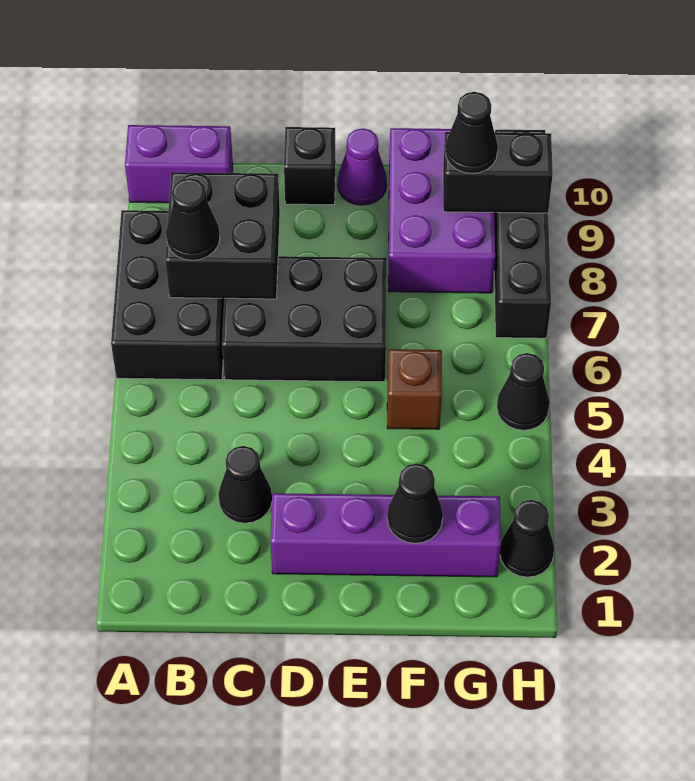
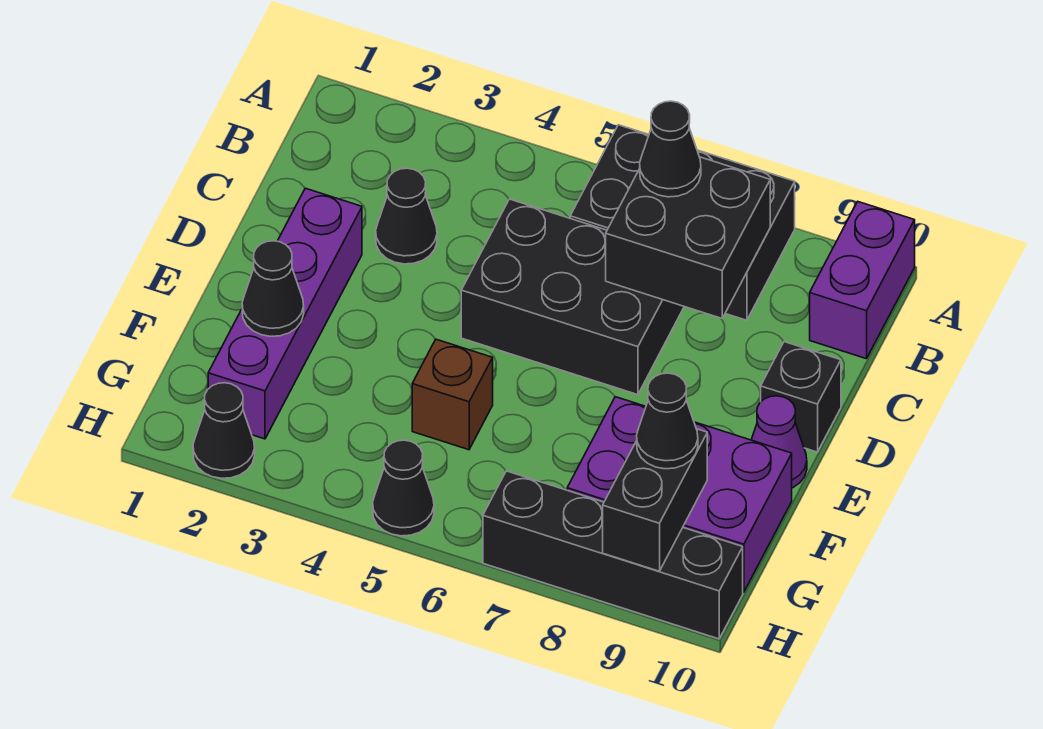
black brick C6:E7 level 1 -> black brick C5:D7 level 1

